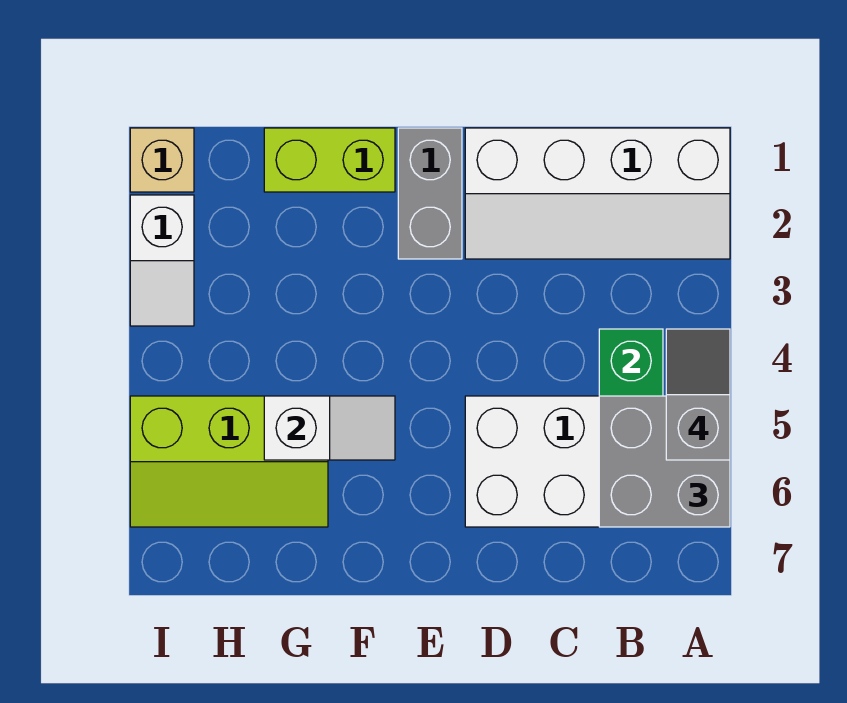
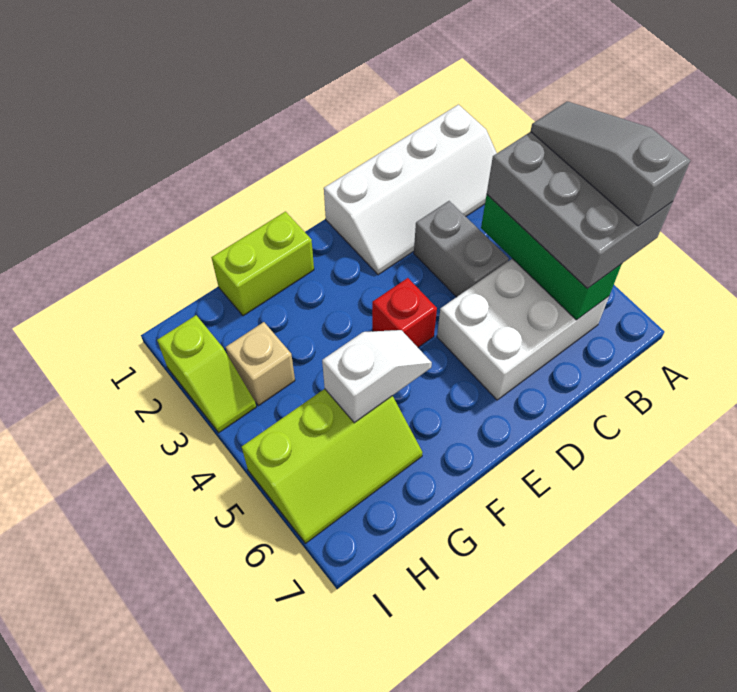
grey slope A4:A5 level 4 top 5 -> grey slope A4:A6 level 4 top 6
grey brick A5:B6 level 3 -> grey brick A4:B6 level 3
grey brick E1:E2 level 1 -> grey brick C3:C4 level 1
none -> red brick E4 level 1
tan brick I1 level 1 -> tan brick H3 level 1
white slope I2:I3 level 1 top 2 -> lime slope I2:I3 level 1 top 2

